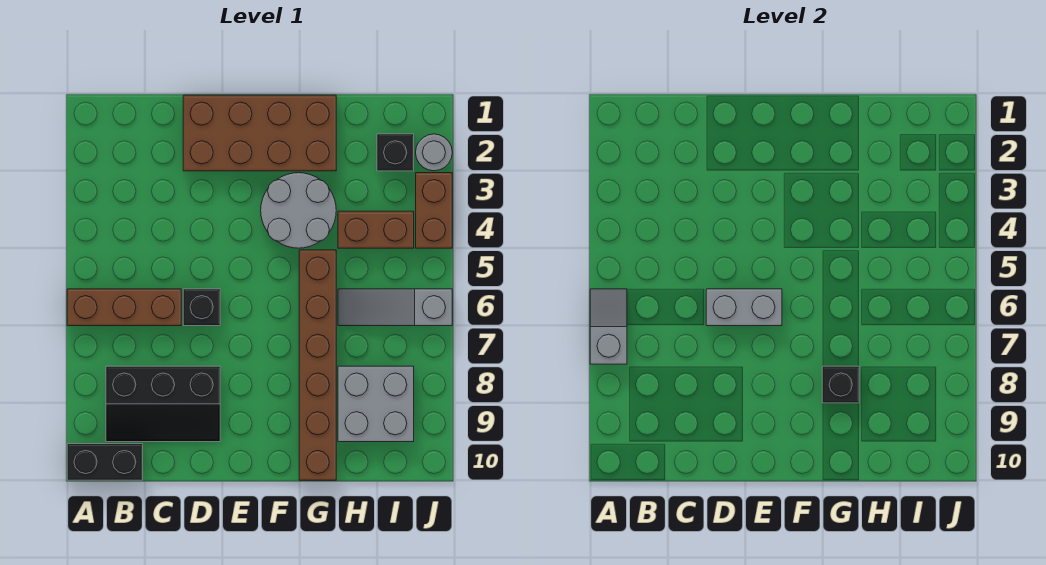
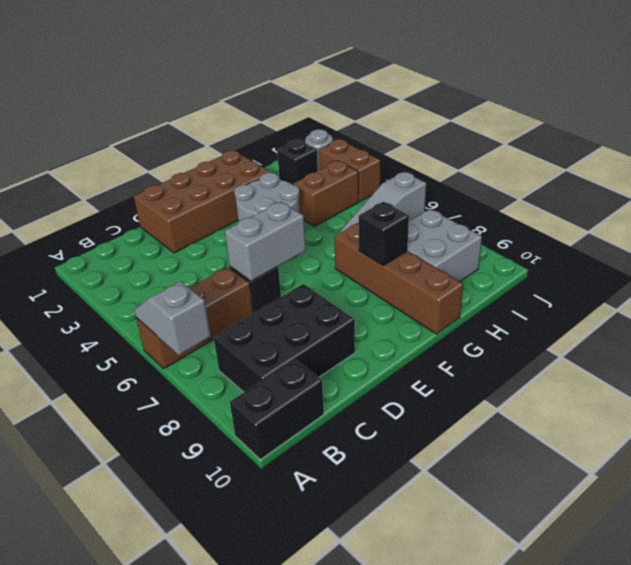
black slope B8:D9 level 1 top 8 -> black brick B8:D9 level 1
brown brick G5:G10 level 1 -> brown brick G7:G10 level 1

